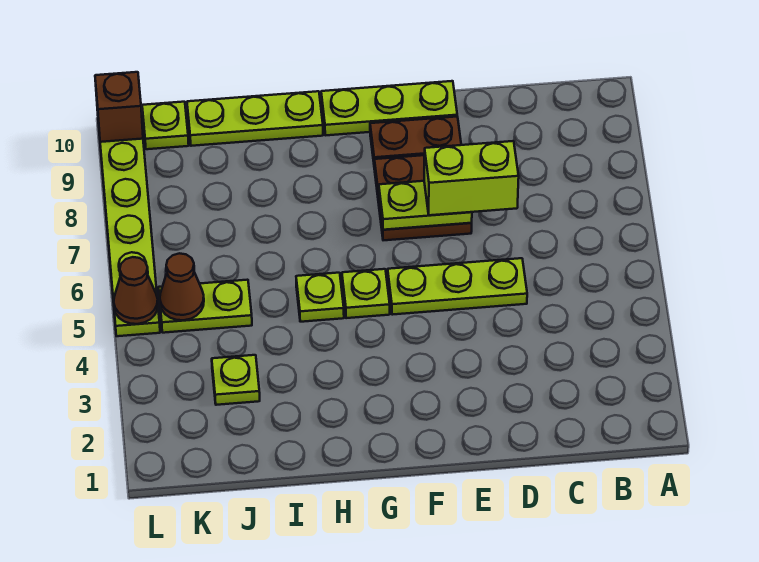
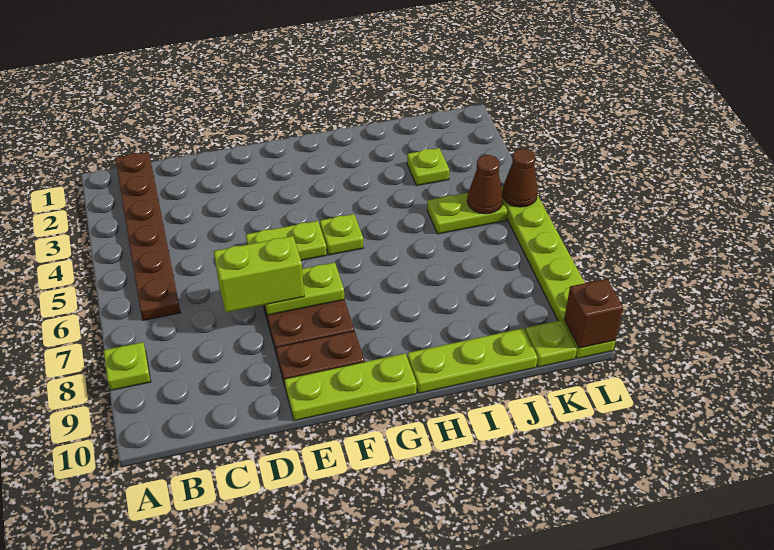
none -> brown plate B1:B6 level 1
lime plate D5:F5 level 1 -> lime plate E5:F5 level 1
lime plate H5 level 1 -> lime plate A8 level 1

